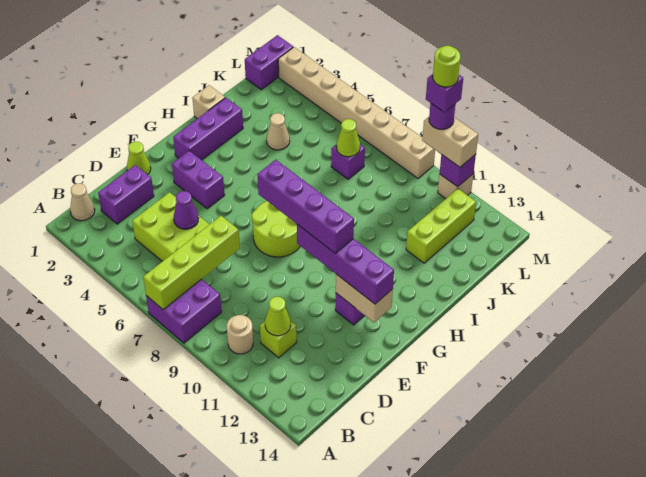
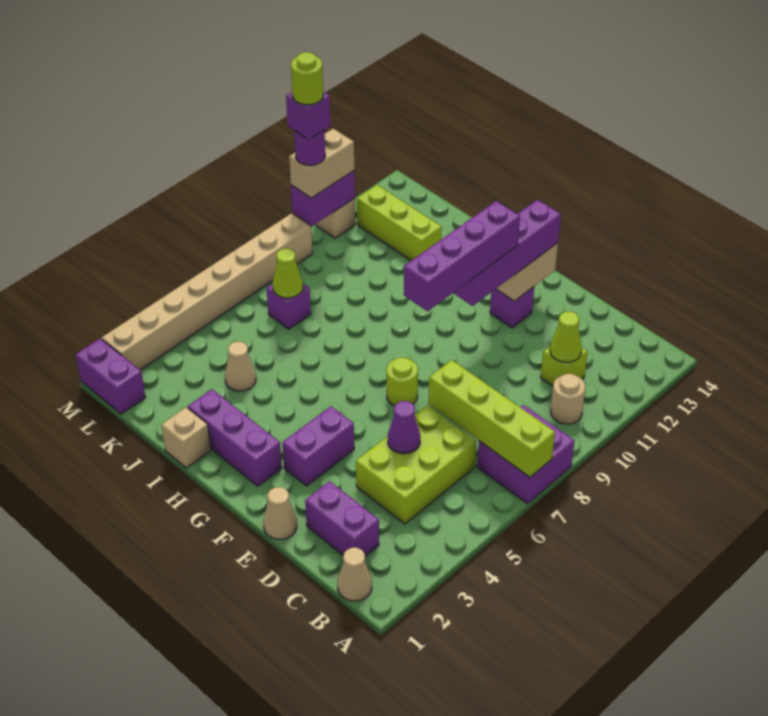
lime cone E1 level 1 -> tan cone E1 level 1
lime round brick F7:G8 level 1 -> lime round brick F7 level 1
purple brick M11 level 2 -> purple brick M10:M11 level 2

